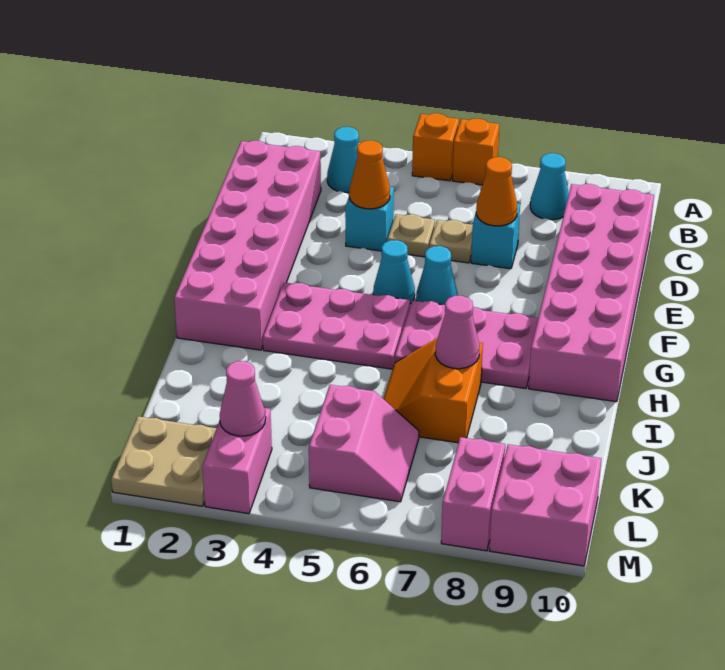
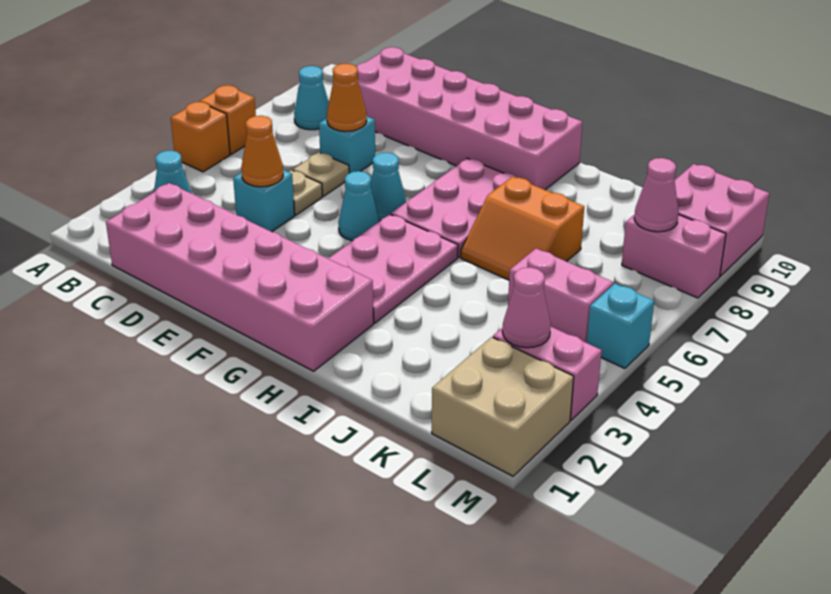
pink cone I7 level 2 -> pink cone L8 level 2
tan plate L1:M2 level 1 -> tan brick L1:M2 level 1
none -> cyan brick M5 level 1

